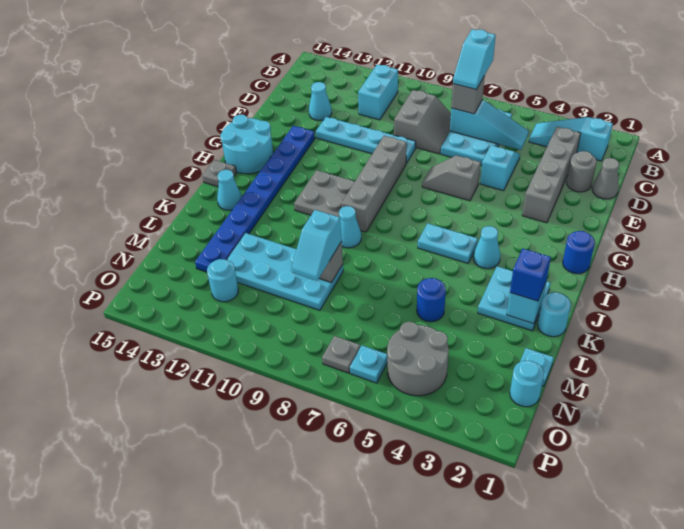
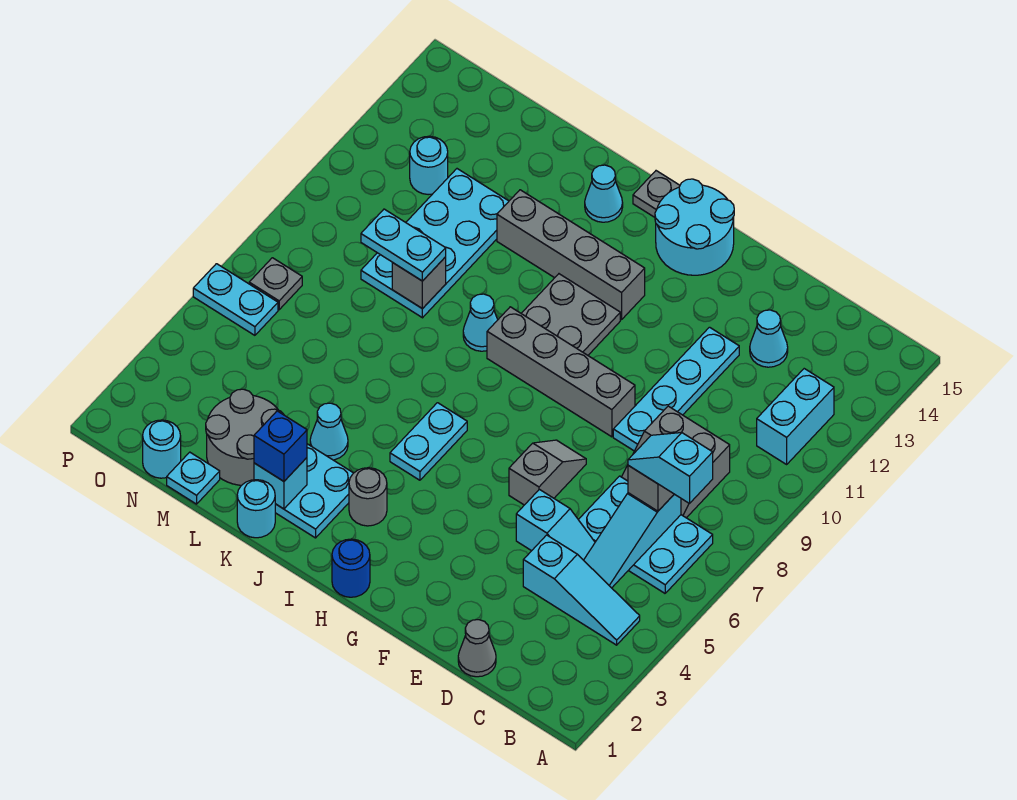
cyan slope B2:B4 level 1 top 2 -> cyan slope B4:D4 level 1 top D
cyan brick B11:C11 level 1 -> cyan brick B11:B12 level 1
grey brick C3:F3 level 1 -> grey brick H12:K12 level 1
grey round brick D2 level 1 -> grey round brick I3 level 1
blue plate F13:M13 level 1 -> none
cyan cone I4 level 1 -> cyan cone K4 level 1
blue round brick L5 level 1 -> none
cyan slope L9:M9 level 3 top L -> cyan plate L9:M9 level 3
grey round brick N4:O5 level 1 -> grey round brick L2:M3 level 1
cyan plate O6 level 1 -> cyan plate O6:P6 level 1

